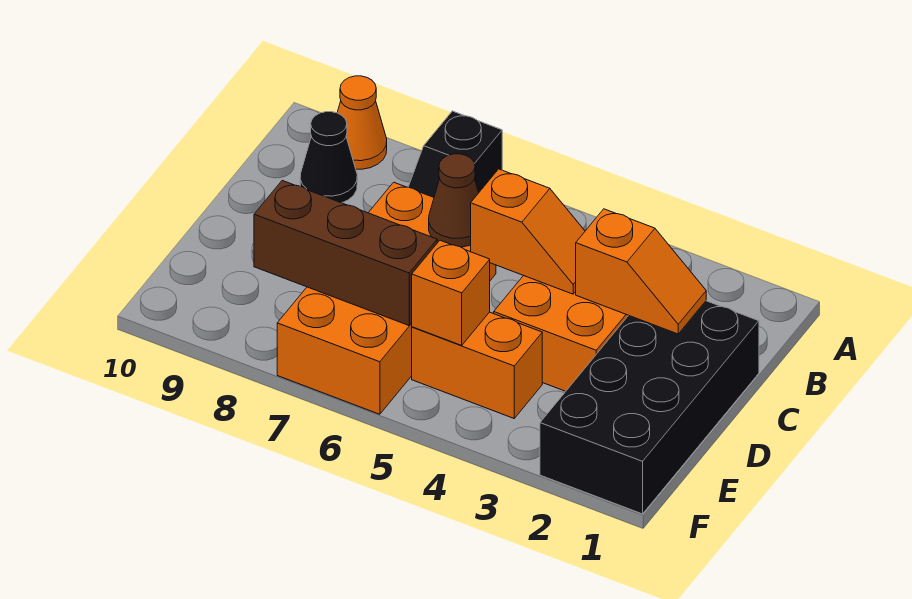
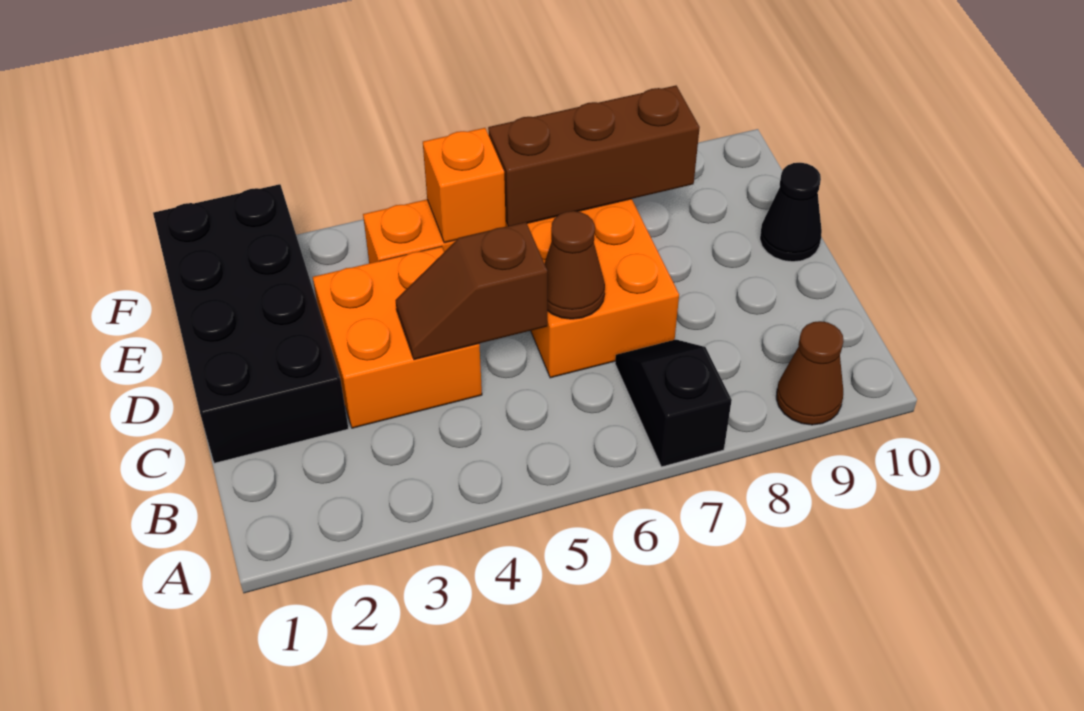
orange cone A9 level 1 -> brown cone A9 level 1
black cone B9 level 1 -> black cone D10 level 1
orange slope C2:C3 level 2 top 3 -> none
orange slope C4:C5 level 2 top 5 -> brown slope C4:C5 level 2 top 5

